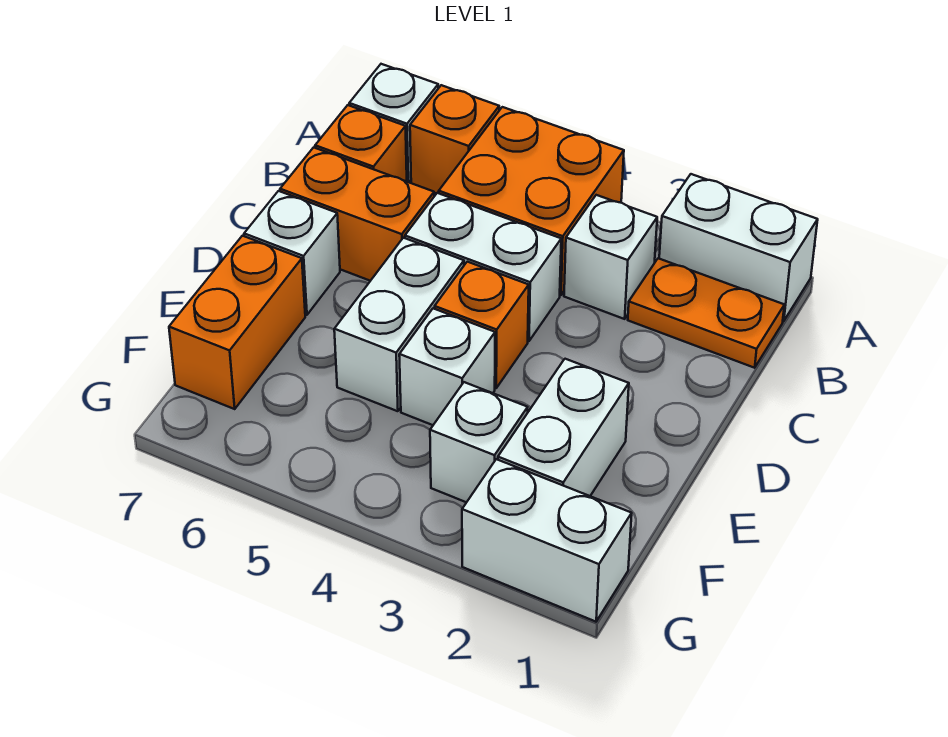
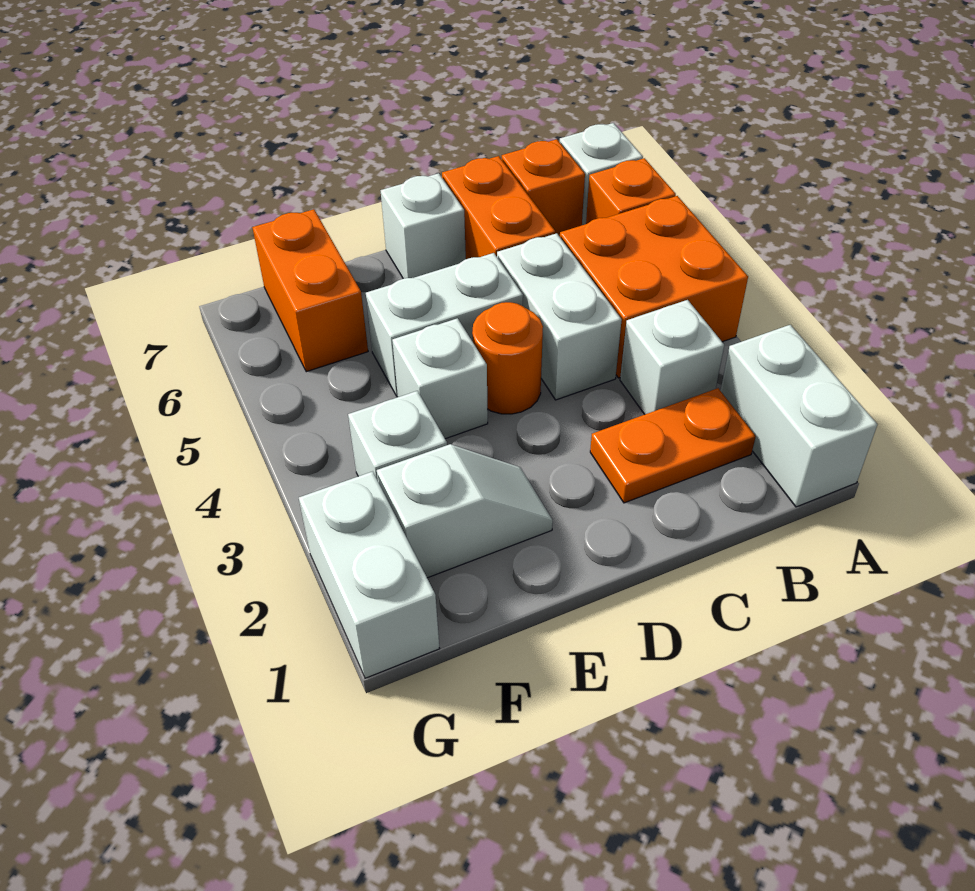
orange plate B1:B2 level 1 -> orange plate B2:C2 level 1
orange brick D4 level 1 -> orange round brick D4 level 1
white brick E2:F2 level 1 -> white slope E2:F2 level 1 top F
orange brick E7:F7 level 1 -> orange brick F6:F7 level 1

